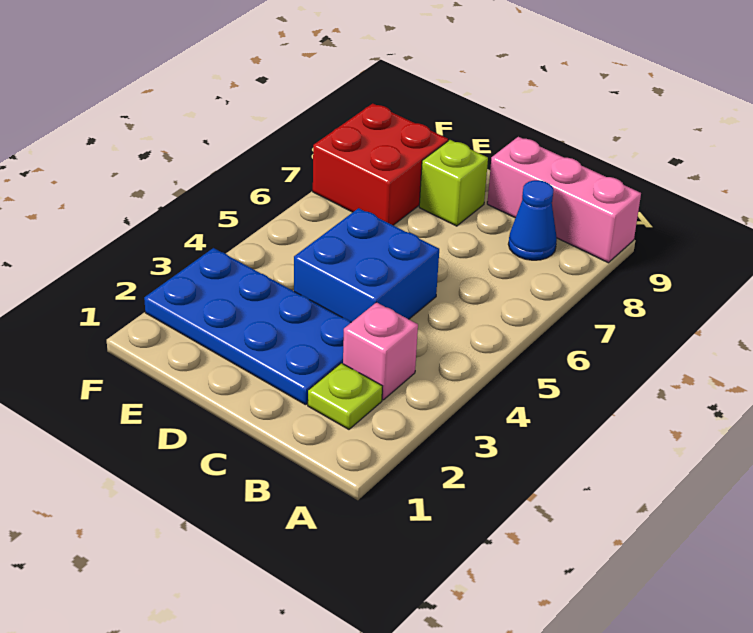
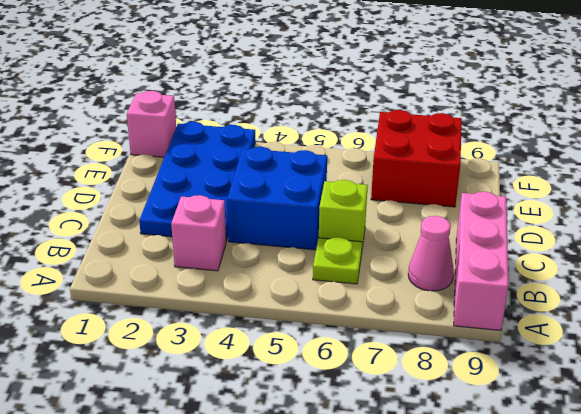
lime plate B2 level 1 -> lime plate B6 level 1
blue cone B8 level 1 -> pink cone B8 level 1
lime brick D8 level 1 -> lime brick C6 level 1
none -> pink brick F1 level 1

